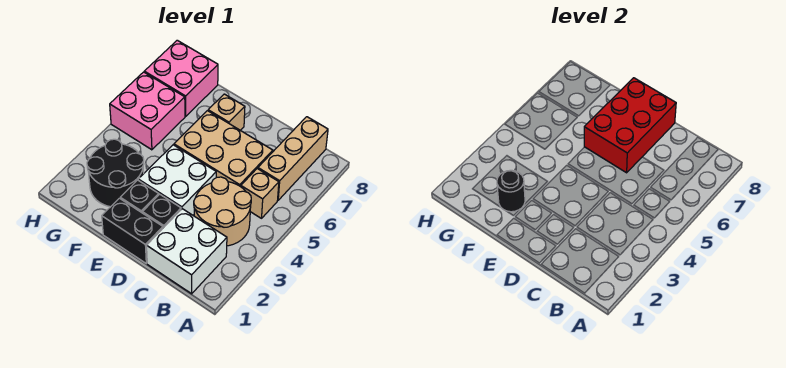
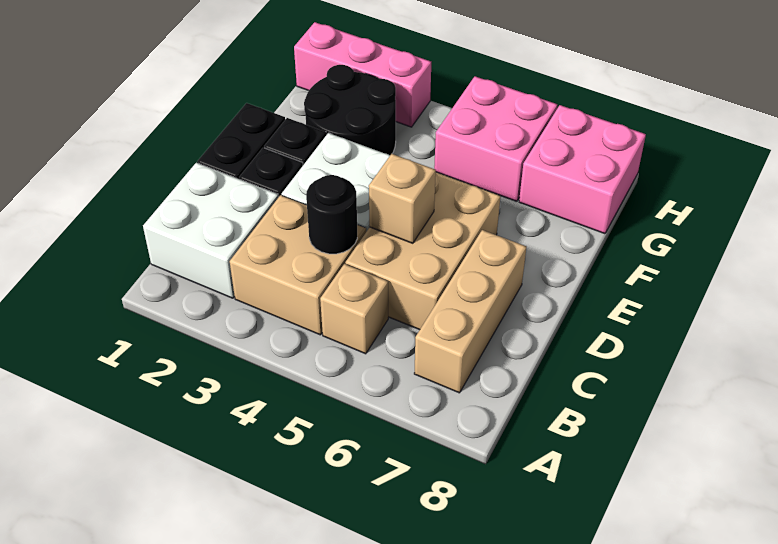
tan round brick B3:C4 level 1 -> tan brick B3:C4 level 1
tan brick B6:B8 level 1 -> tan brick B7:D7 level 1
red brick D6:E8 level 2 -> none
tan brick E7 level 1 -> tan brick D5 level 2
black round brick F2 level 2 -> black round brick C4 level 2
none -> pink brick H1:H3 level 1

